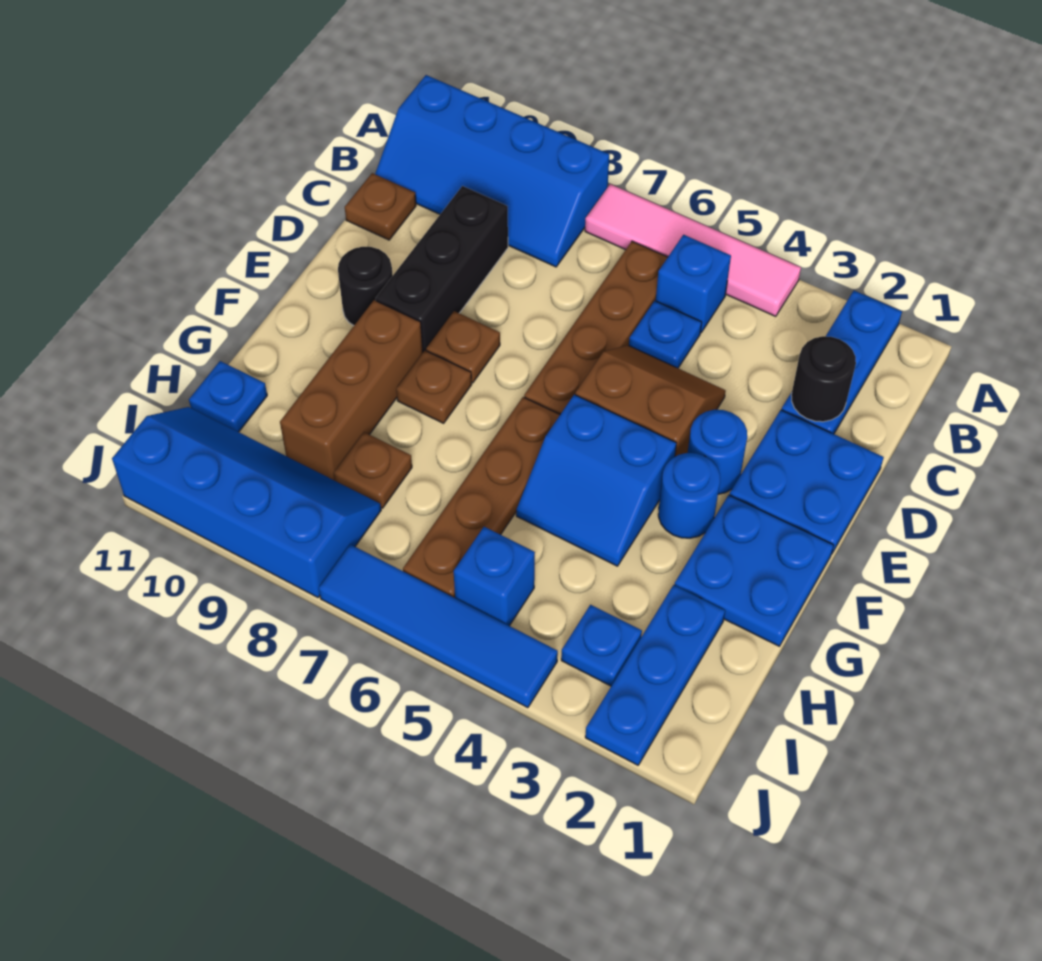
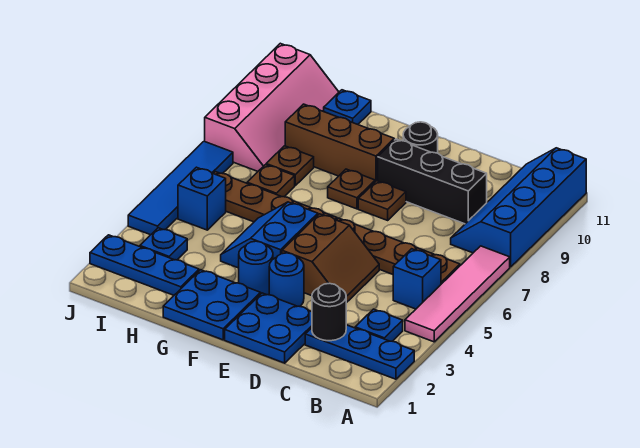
blue plate C5 level 1 -> blue plate B3 level 1
brown plate C11 level 1 -> brown plate H7 level 1
blue slope I8:J11 level 1 top J -> pink slope I8:J11 level 1 top J

